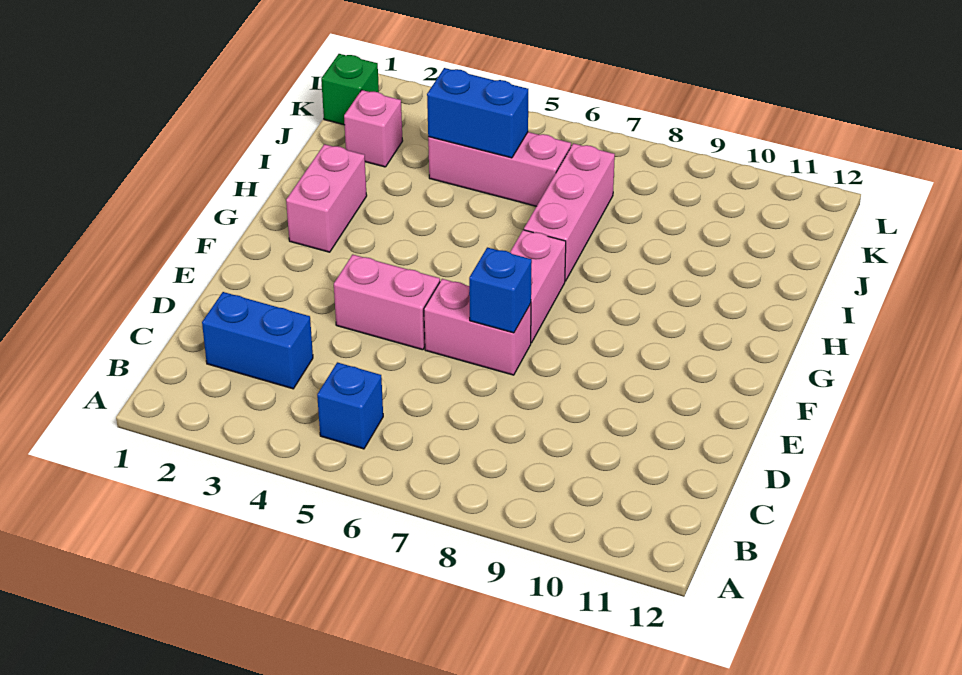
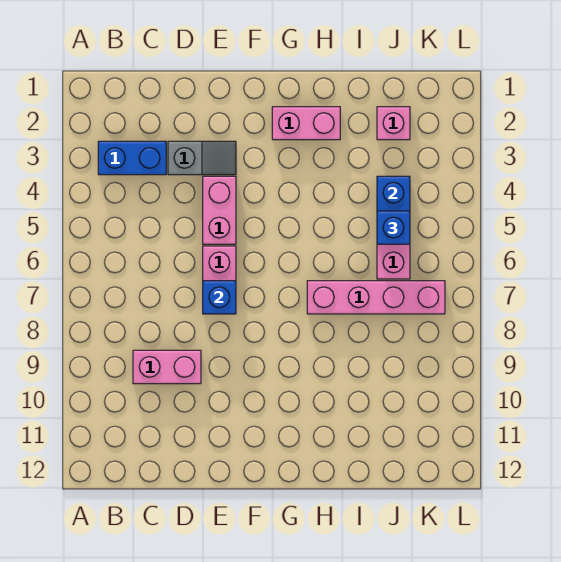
blue brick B5 level 1 -> blue brick J5 level 3
blue brick C2:C3 level 1 -> blue brick B3:C3 level 1
none -> grey slope D3:E3 level 1 top D
pink brick F7:G7 level 1 -> pink brick C9:D9 level 1
pink brick H7:J7 level 1 -> pink brick H7:K7 level 1
green brick K1 level 1 -> none

